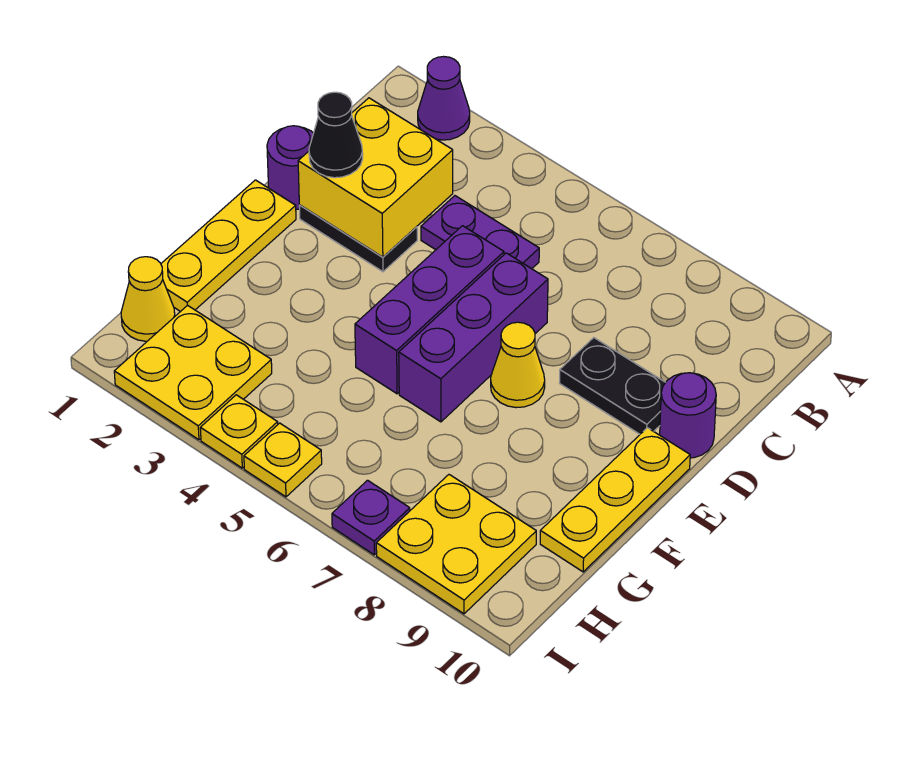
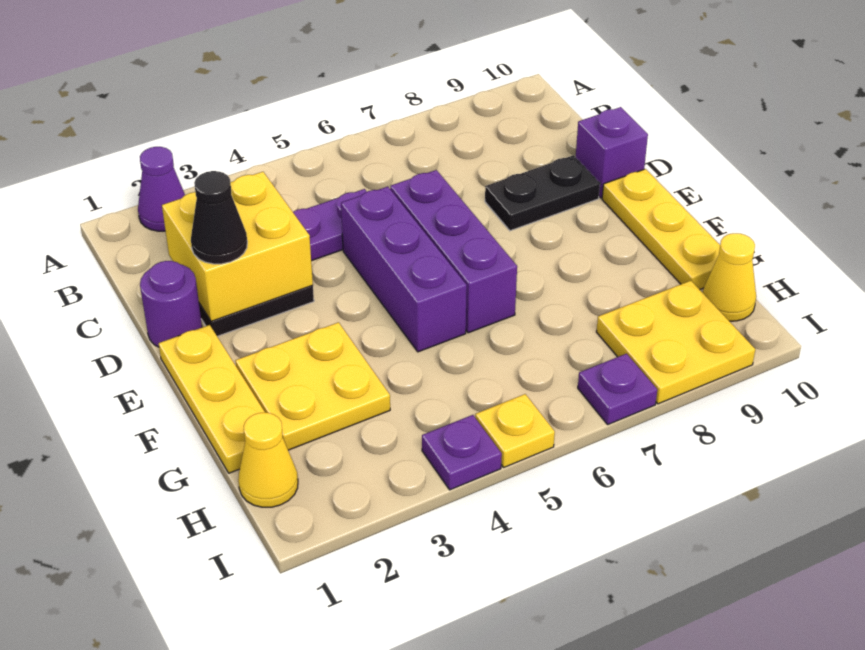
purple round brick D10 level 1 -> purple brick D10 level 1
yellow cone E7 level 1 -> yellow cone H10 level 1
yellow plate H2:I3 level 1 -> yellow plate F2:G3 level 1
yellow plate I4 level 1 -> purple plate I4 level 1

